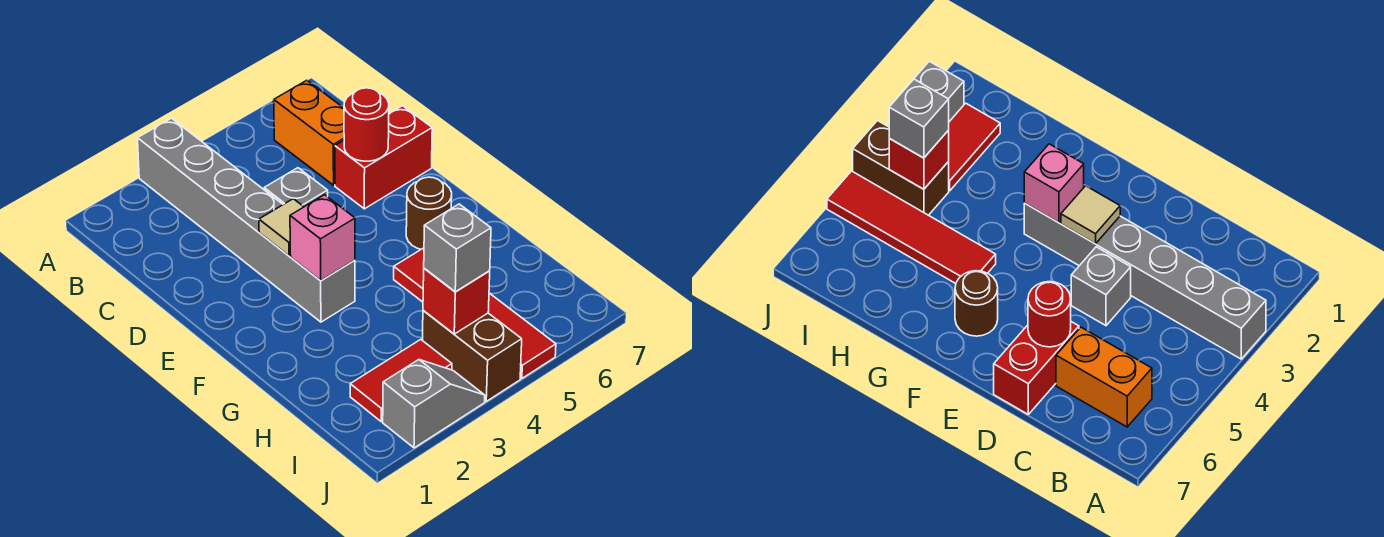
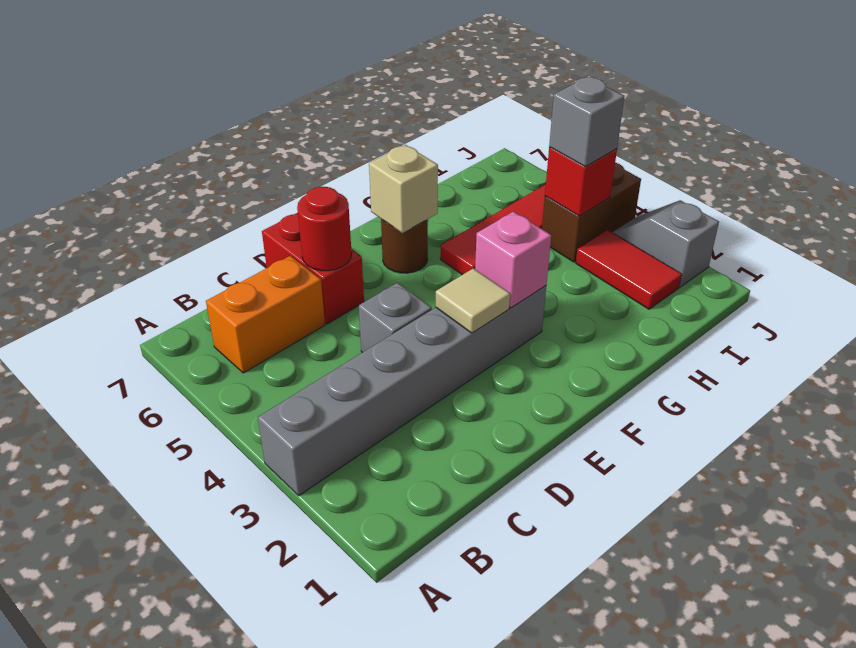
none -> tan brick F6 level 2

